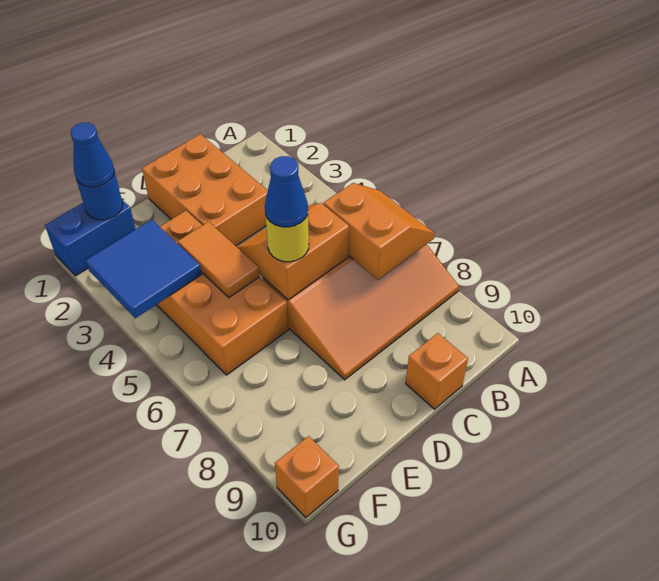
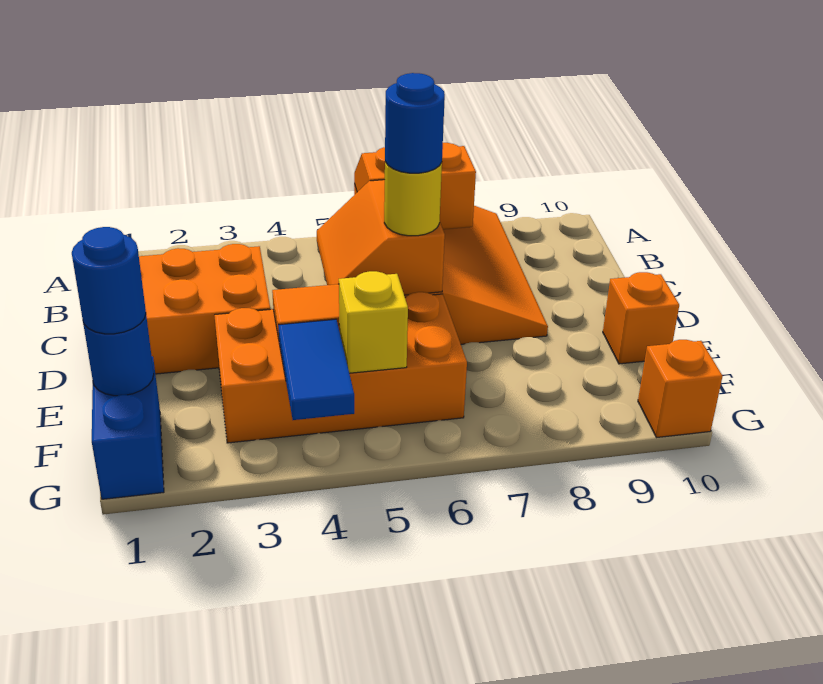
orange brick C10 level 1 -> orange brick E10 level 1
blue cone D6 level 4 -> blue round brick D6 level 4
blue cone F1 level 3 -> blue round brick F1 level 3
blue tile F3:G4 level 2 -> blue tile F4:G4 level 2
none -> yellow brick F5 level 2

